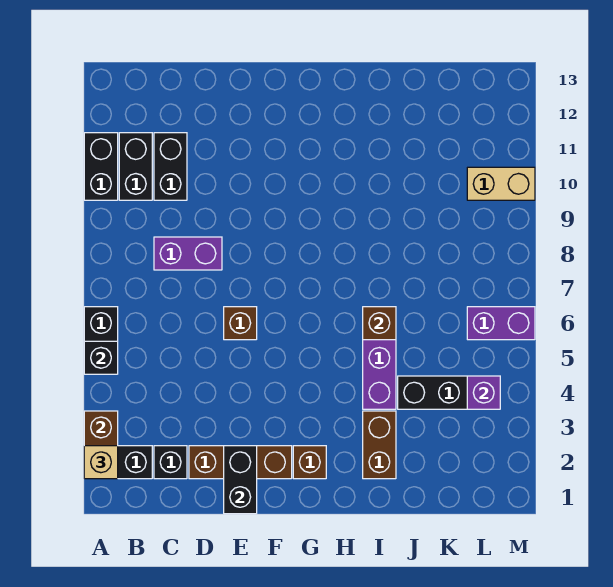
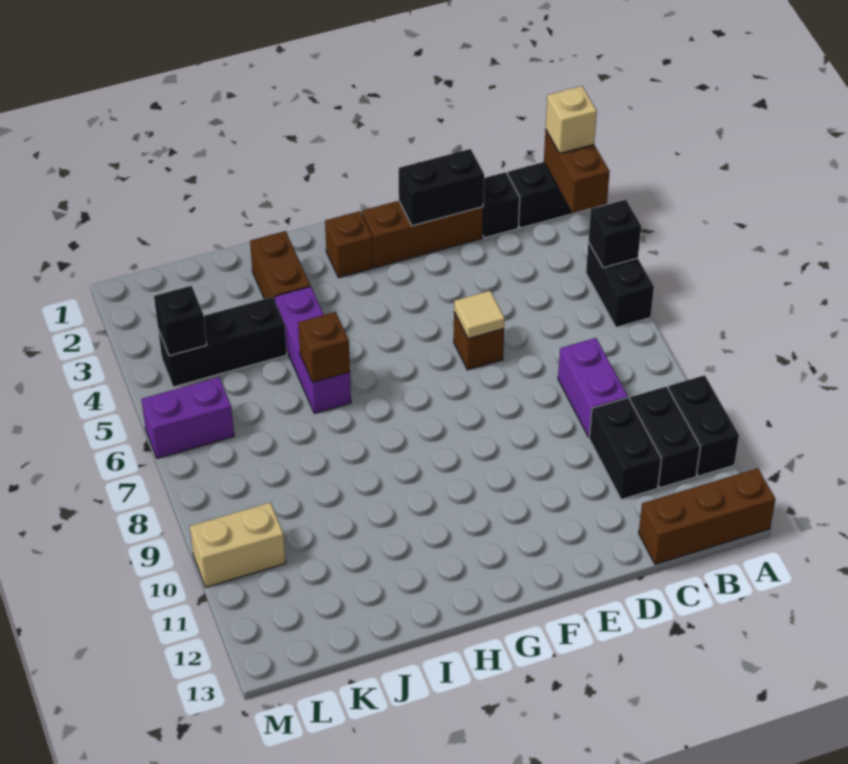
none -> brown brick A13:C13 level 1
purple brick C8:D8 level 1 -> purple brick C8:C9 level 1
black brick E1:E2 level 2 -> black brick D2:E2 level 2
none -> tan tile E6 level 2
purple brick L4 level 2 -> black brick L4 level 2

